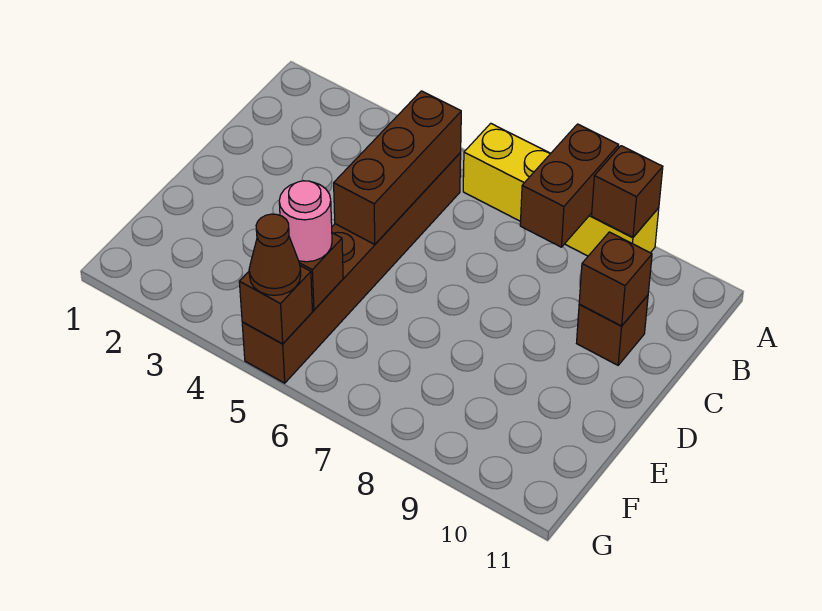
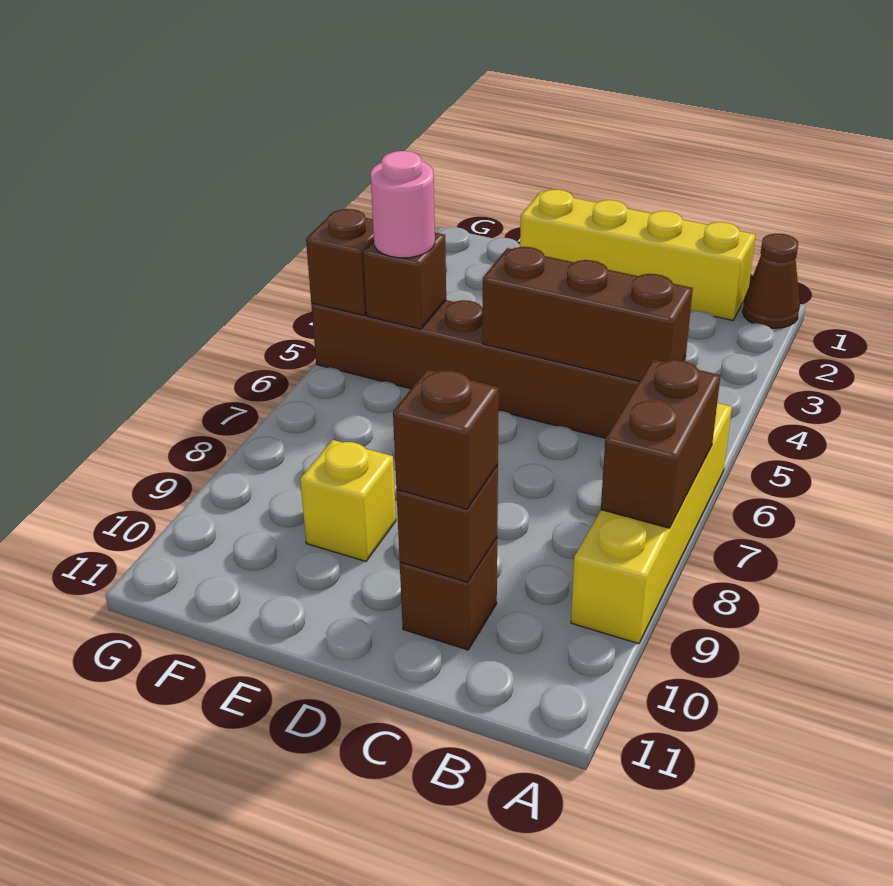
brown brick A8:B8 level 2 -> brown brick A7:A8 level 2
brown brick A9 level 2 -> brown brick C10 level 3
none -> yellow brick B1:E1 level 1
none -> yellow brick E9 level 1
brown cone G5 level 3 -> brown cone A1 level 1

